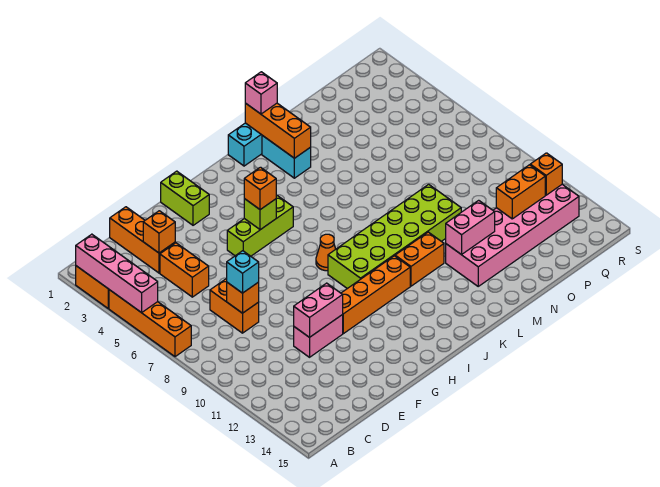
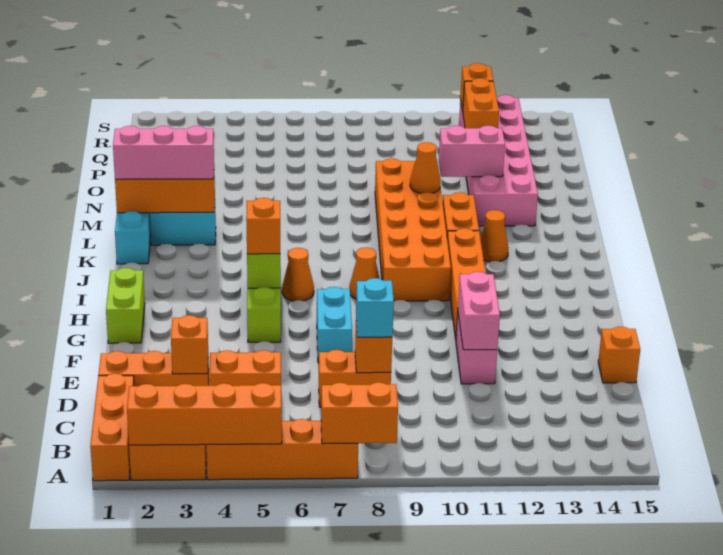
none -> orange brick A1:C1 level 1
pink brick A2:A5 level 2 -> orange brick A2:A5 level 2
none -> orange brick A7:A8 level 2
none -> orange brick E15 level 1
none -> cyan brick F7:G7 level 1
lime brick G1:G2 level 1 -> lime brick G1:H1 level 1
none -> orange cone I6 level 1
lime brick I9:N10 level 1 -> orange brick I9:N10 level 1
none -> orange cone K12 level 1
pink brick L1 level 3 -> pink brick L1:L3 level 3
none -> orange cone M10 level 2
pink brick M12:N12 level 2 -> pink brick N11:N12 level 2

